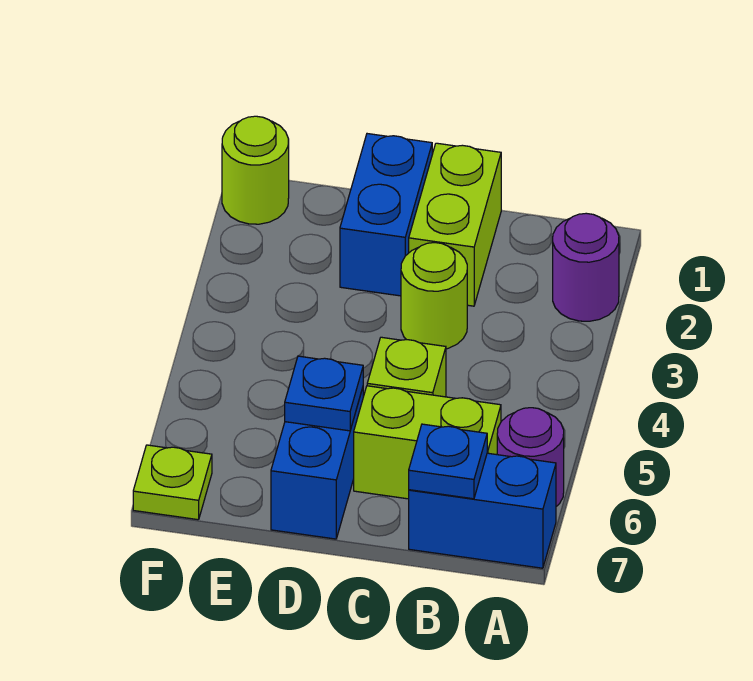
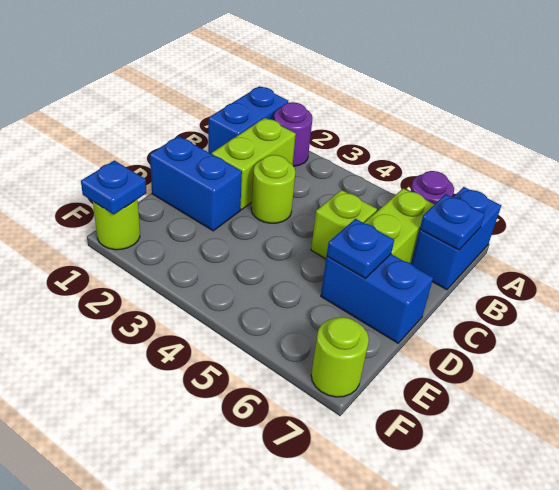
none -> blue brick A1:B1 level 1
lime brick C1:C2 level 1 -> lime brick B2:C2 level 1
none -> blue plate F1 level 2
lime plate F7 level 1 -> lime round brick F7 level 1

